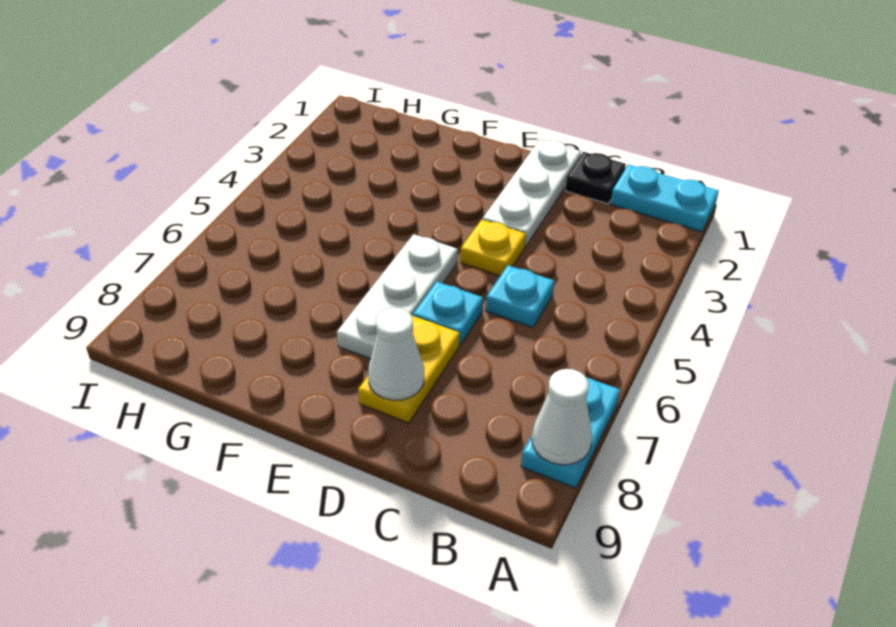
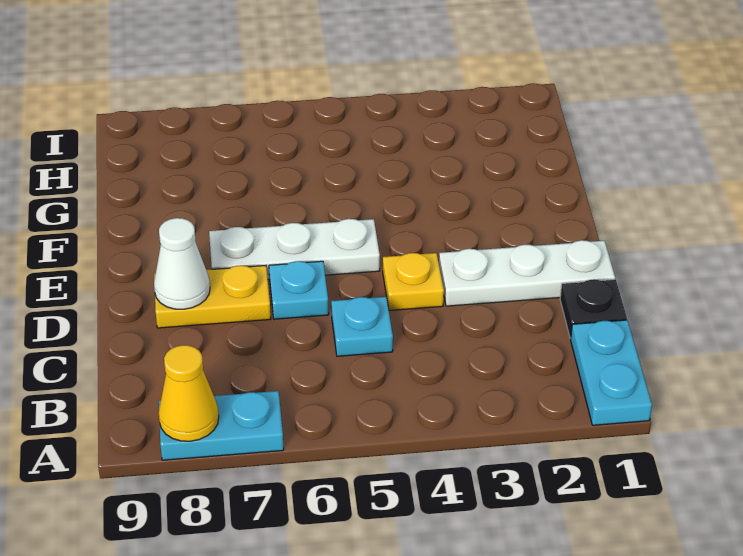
white cone A8 level 2 -> yellow cone A8 level 2

